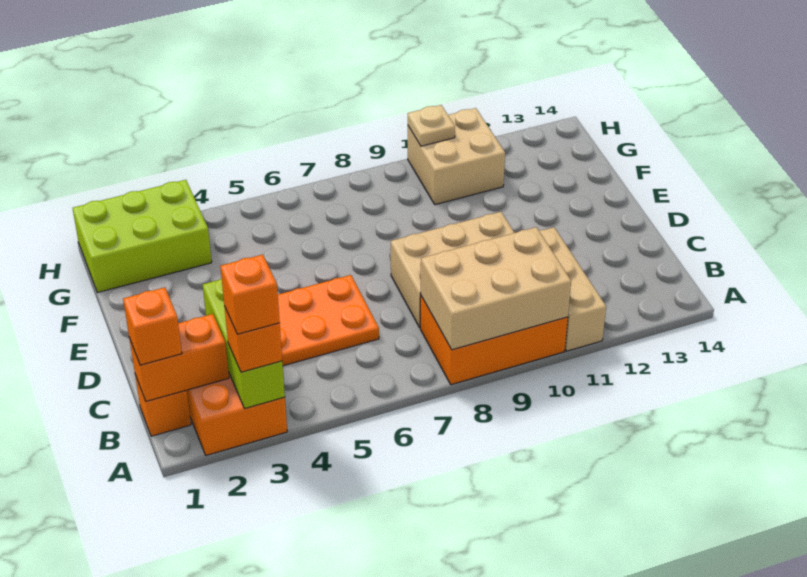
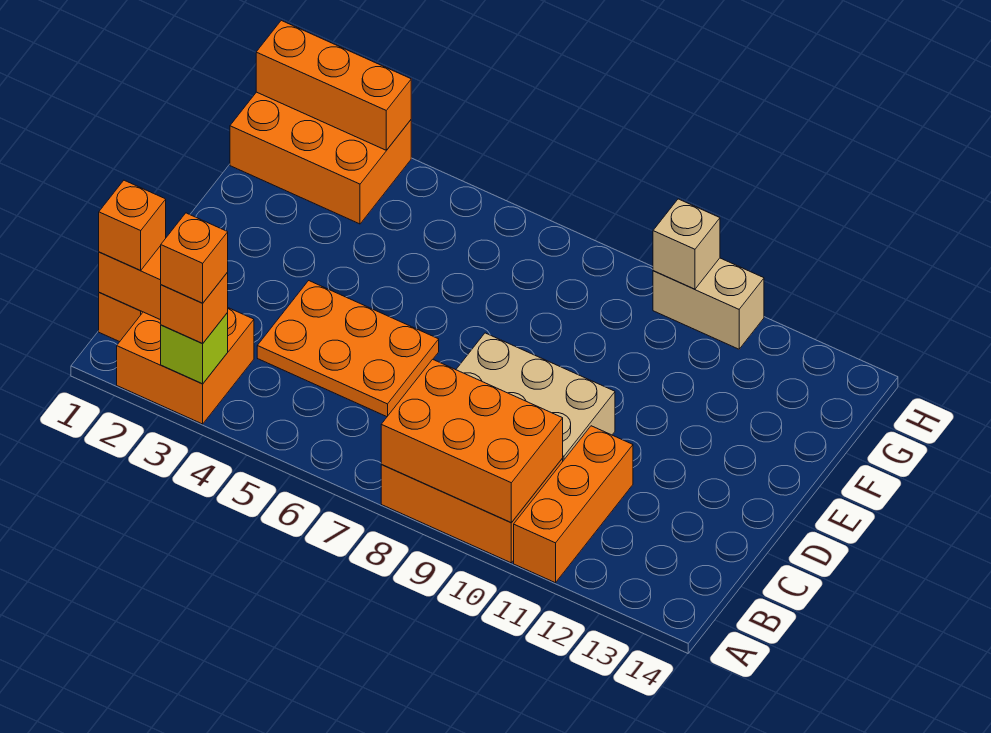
lime brick A3:C3 level 2 -> lime brick A3 level 2
tan brick A8:B10 level 2 -> orange brick A8:B10 level 2
tan brick A11:C11 level 1 -> orange brick A11:C11 level 1
lime brick G1:H3 level 1 -> orange brick G1:H3 level 1
tan brick G10:H11 level 1 -> tan brick H10:H11 level 1
none -> orange brick H1:H3 level 2
tan plate H10 level 2 -> tan brick H10 level 2

